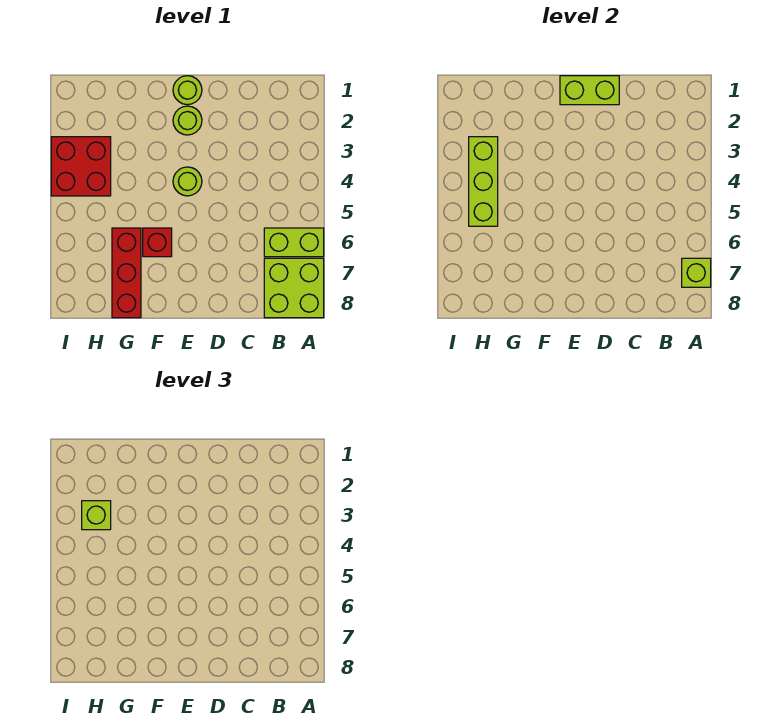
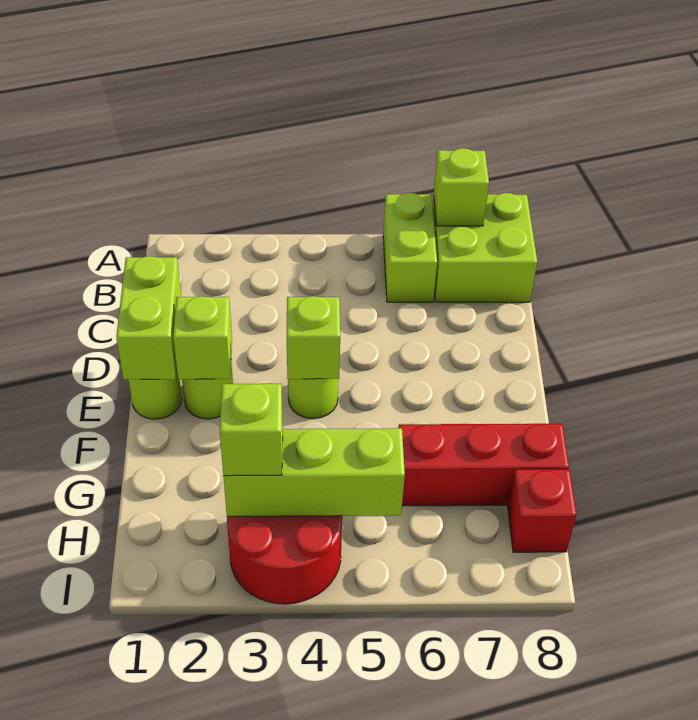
none -> lime brick E2 level 2
none -> lime brick E4 level 2
red brick F6 level 1 -> red brick H8 level 1
red brick H3:I4 level 1 -> red round brick H3:I4 level 1

